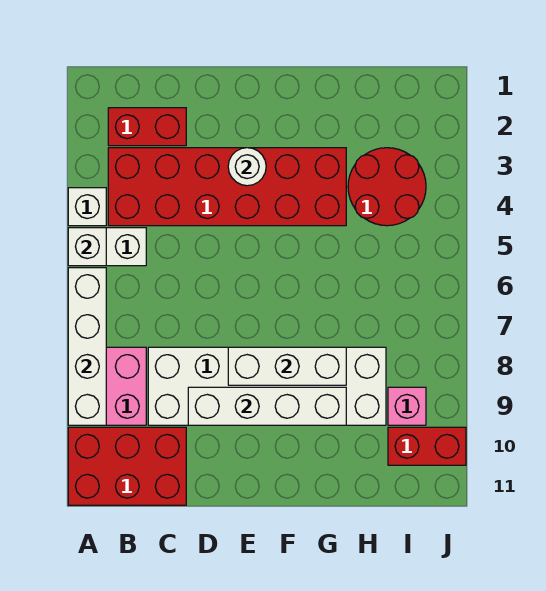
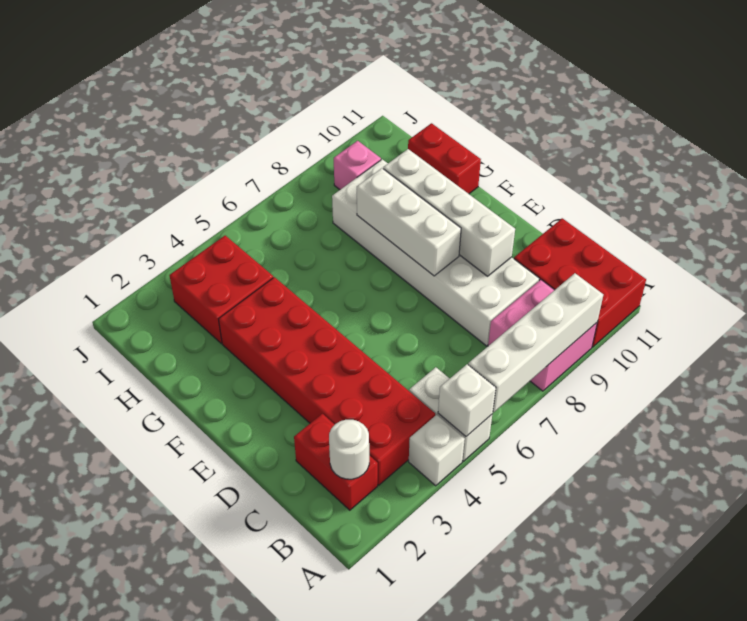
white round brick E3 level 2 -> white round brick B2 level 2
red round brick H3:I4 level 1 -> red brick H3:I4 level 1
red brick I10:J10 level 1 -> red brick G11:H11 level 1

